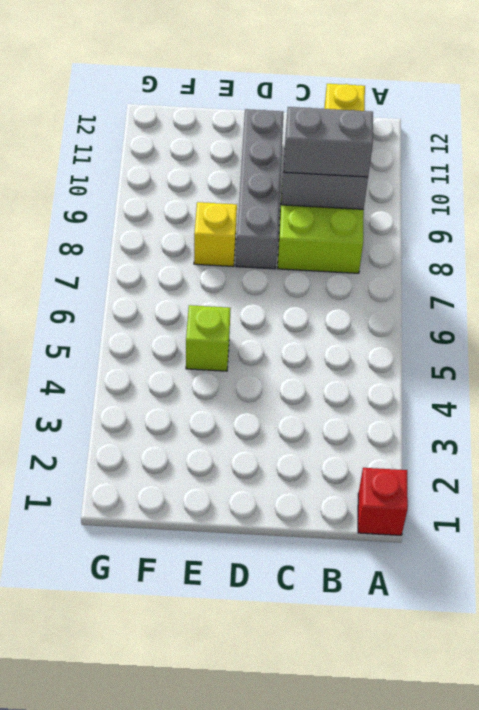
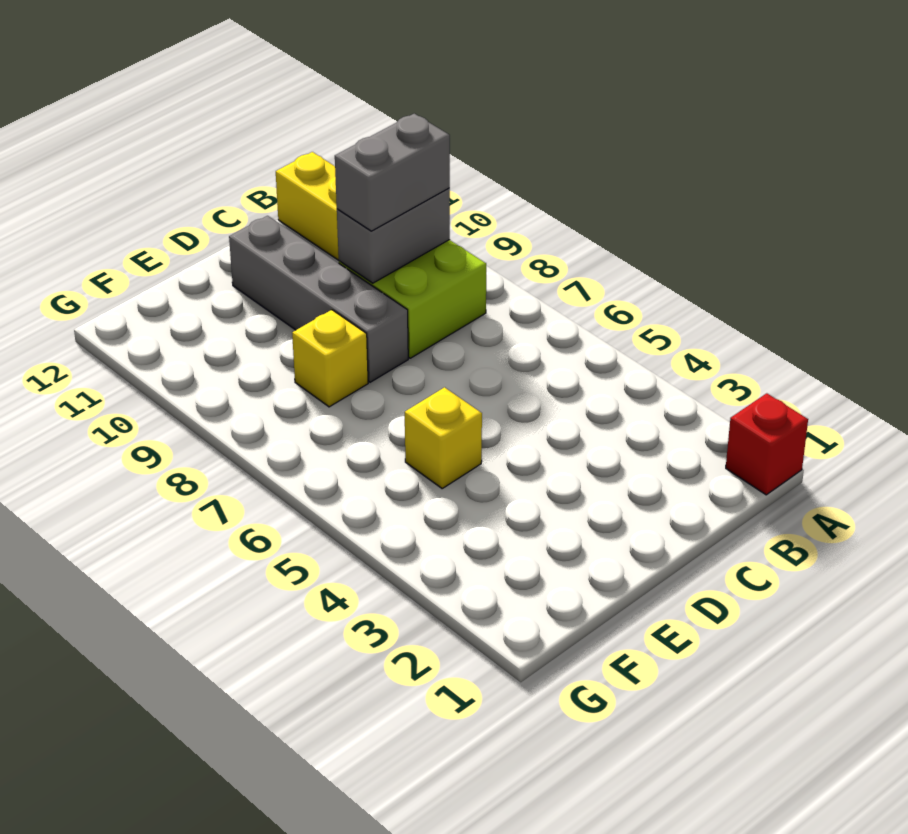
lime brick E5 level 1 -> yellow brick E5 level 1

